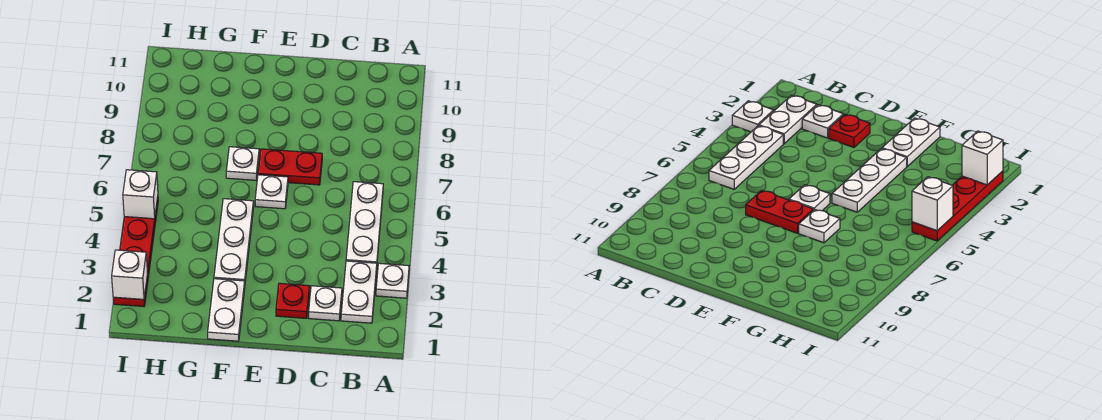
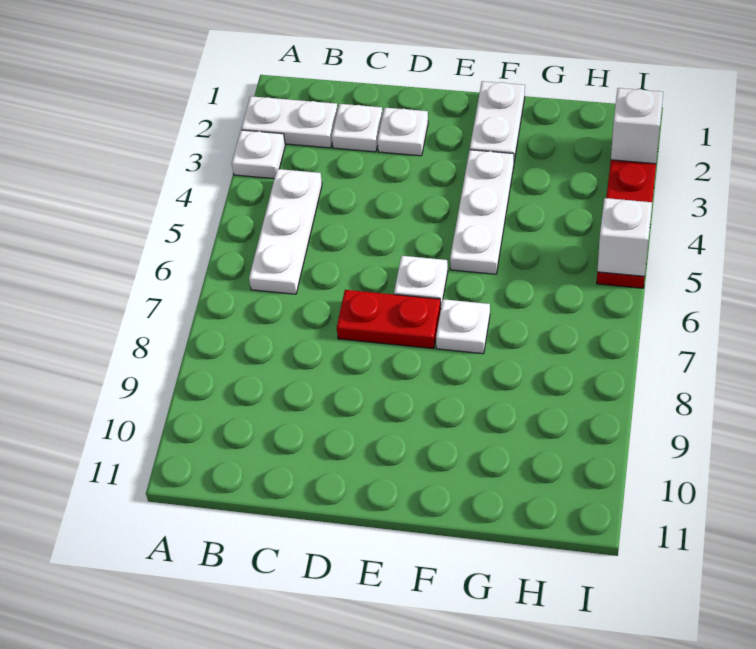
white plate B2:B3 level 1 -> white plate A2:B2 level 1
red plate D2 level 1 -> white plate D2 level 1

